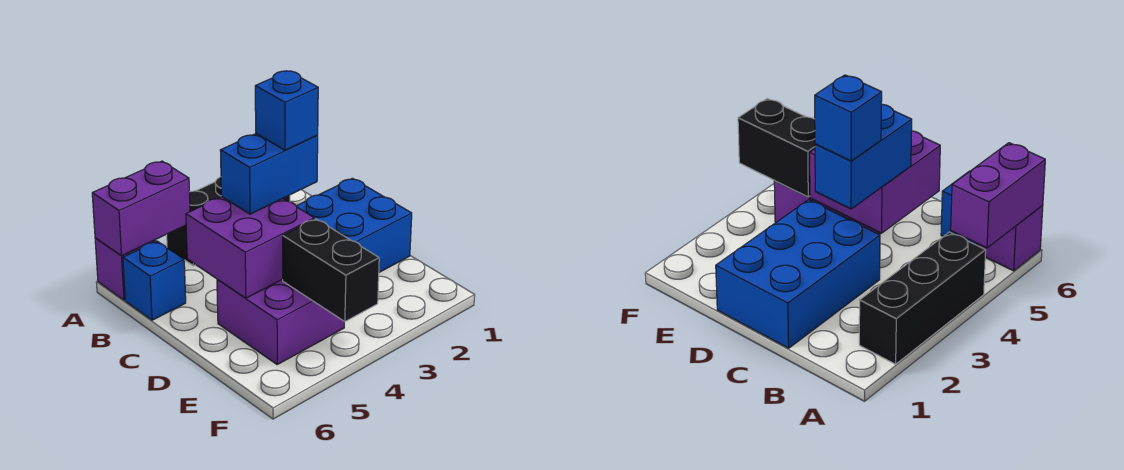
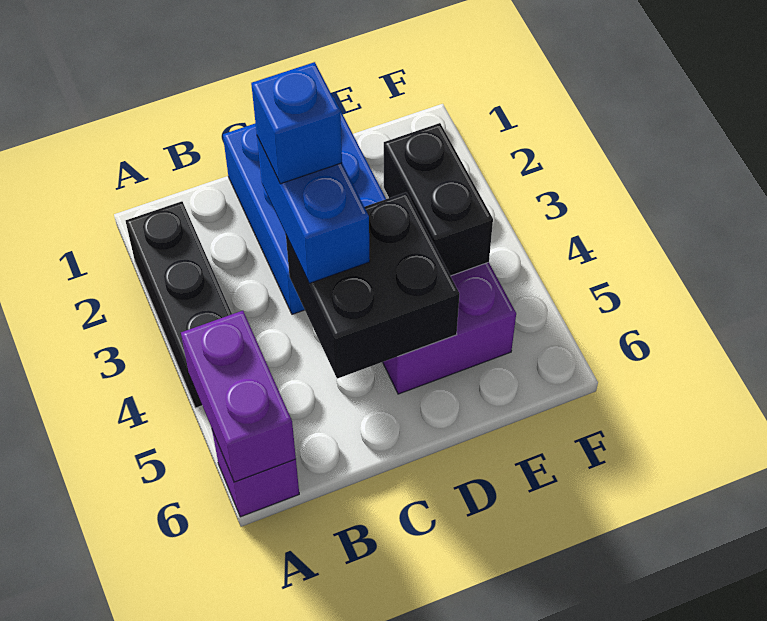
blue brick B6 level 1 -> none
purple brick C4:D5 level 2 -> black brick C4:D5 level 2
black brick E4:F4 level 2 -> black brick E3:E4 level 2

